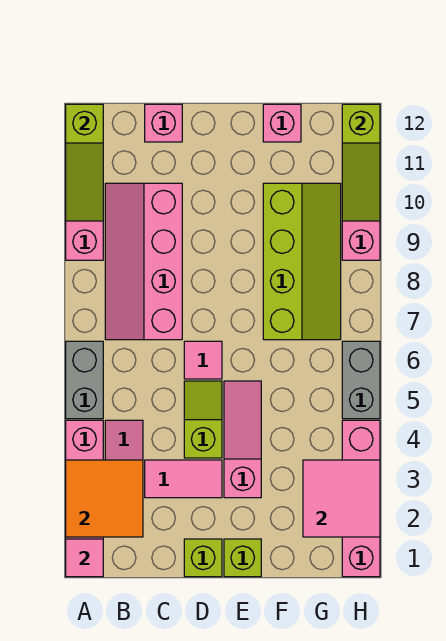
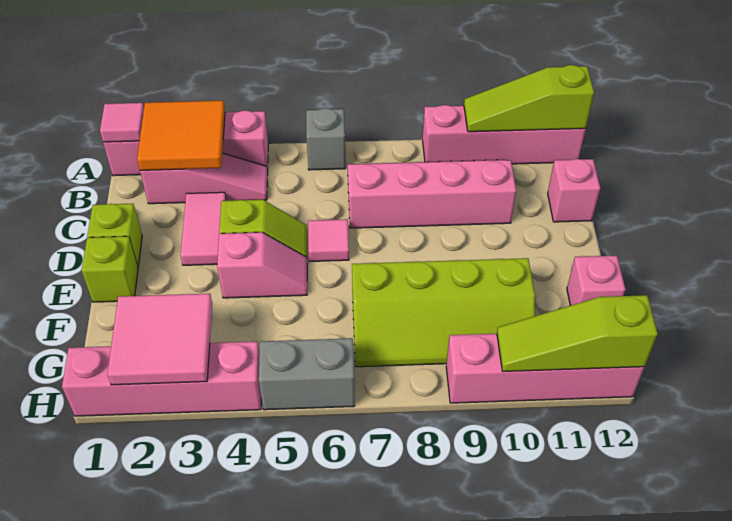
grey brick A5:A6 level 1 -> grey brick A6 level 1
pink slope E3:E5 level 1 top 3 -> pink slope E4:E5 level 1 top 4

